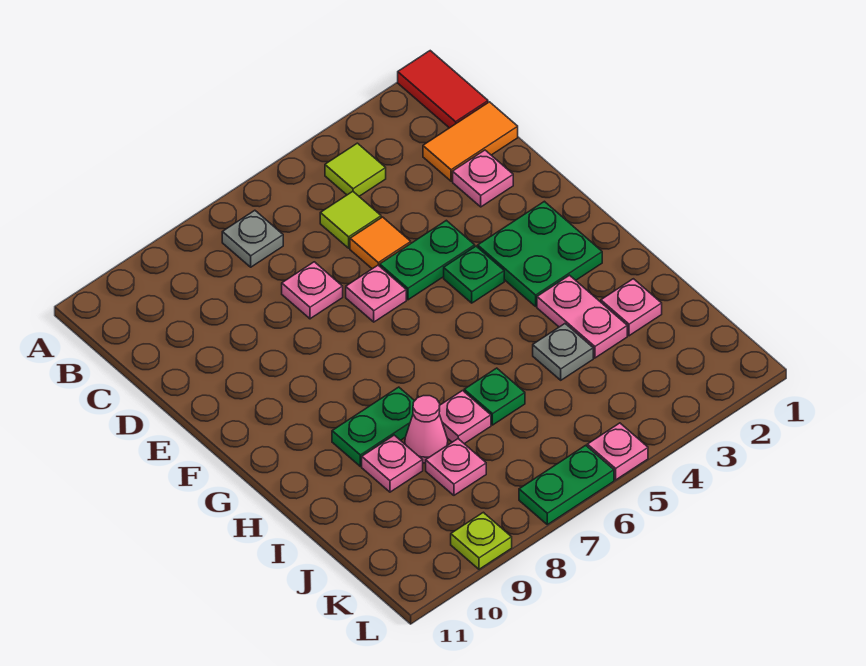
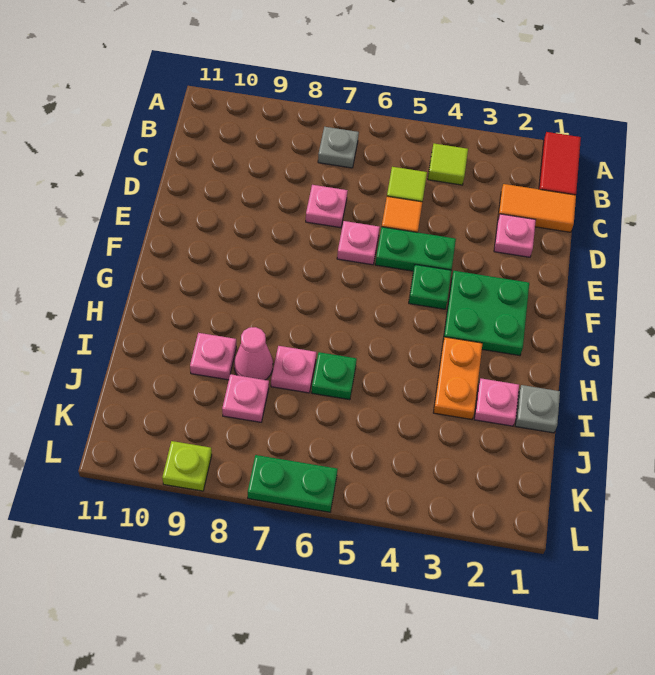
pink plate H3:I3 level 1 -> orange plate H3:I3 level 1
green plate H8:H9 level 1 -> none
grey plate I4 level 1 -> grey plate I1 level 1
pink plate L5 level 1 -> none

